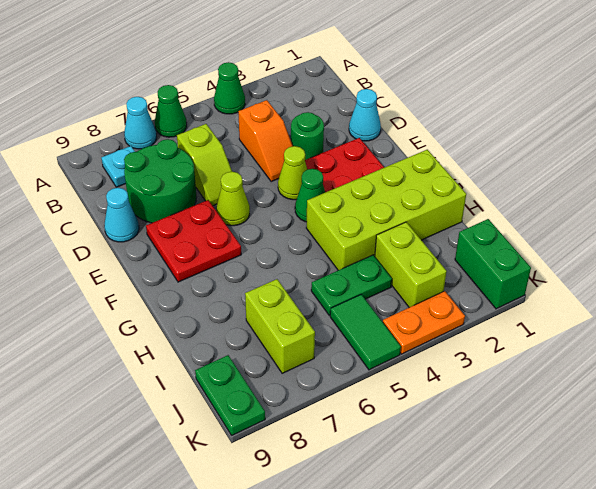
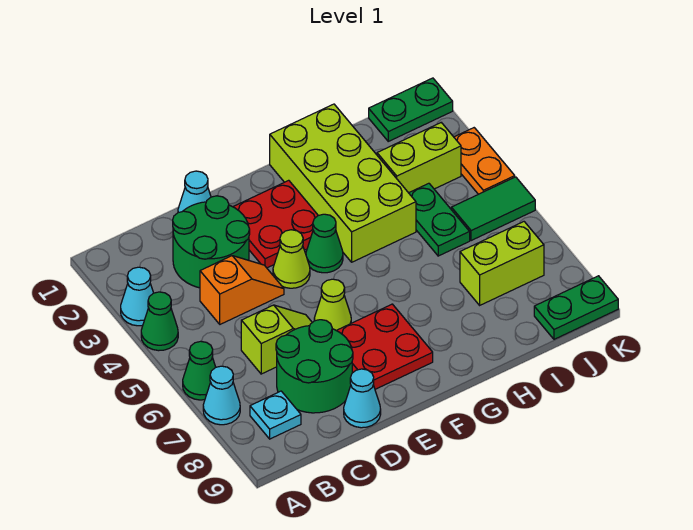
none -> cyan cone A3 level 1
green round brick D3 level 1 -> green round brick C2:D3 level 1
green brick J1:K1 level 1 -> green plate J1:K1 level 1

